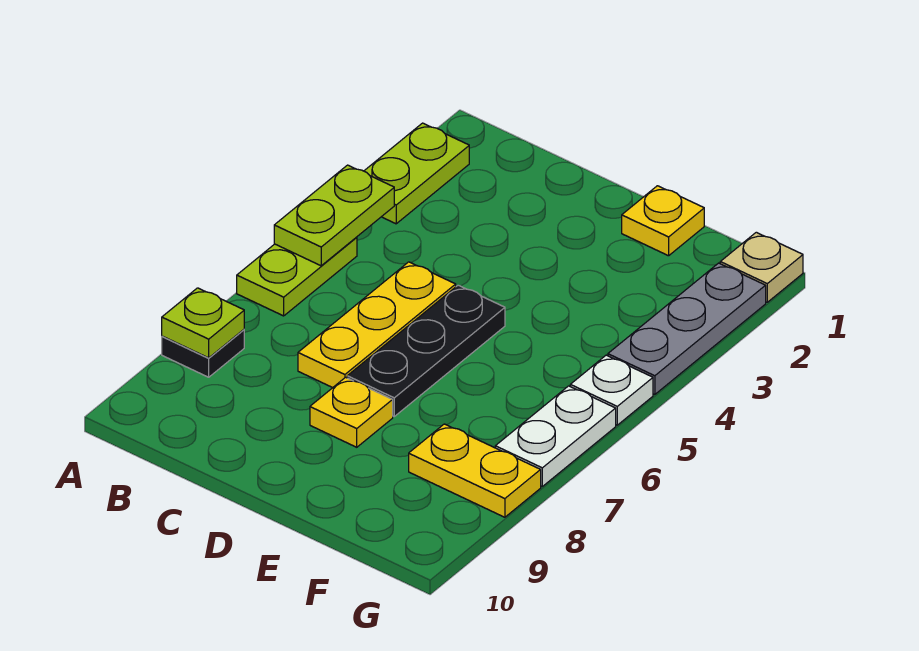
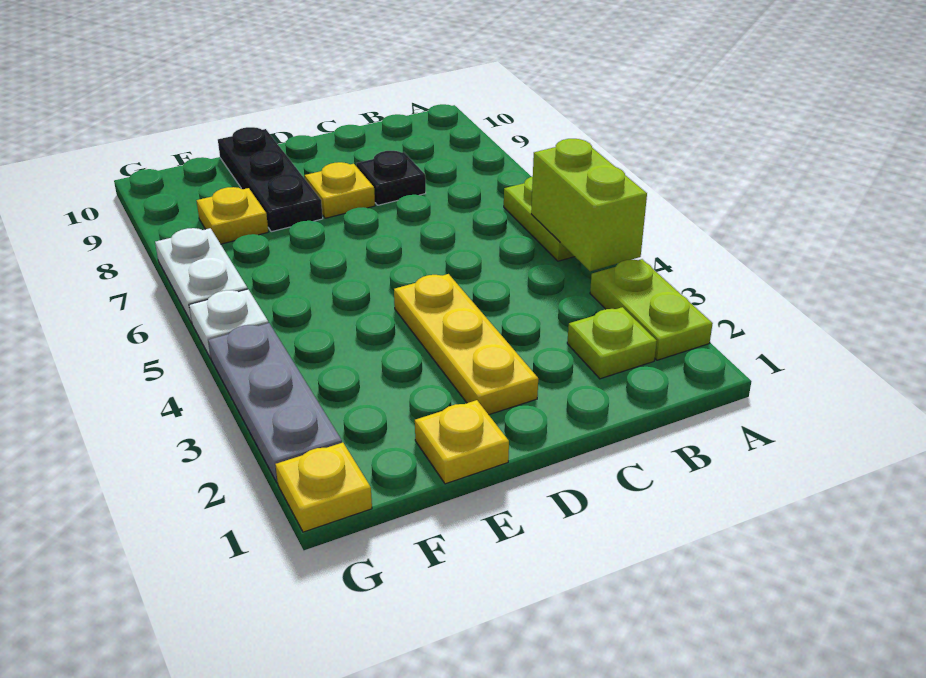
lime plate A4:A5 level 2 -> lime brick A4:A5 level 2
black plate A8 level 1 -> black plate C8 level 1
lime plate A8 level 2 -> lime plate B2 level 1
yellow plate C5:C7 level 1 -> yellow plate D2:D4 level 1
black plate D5:D7 level 1 -> black plate E8:E10 level 1
yellow plate F8:G8 level 1 -> yellow plate F8 level 1
tan plate G1 level 1 -> yellow plate G1 level 1

